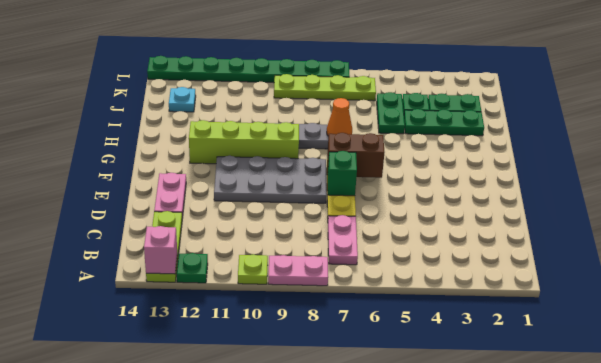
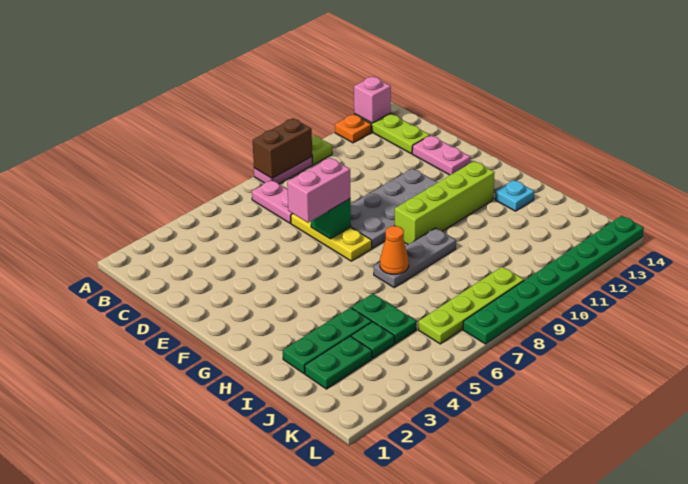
green plate A12 level 1 -> orange plate A12 level 1
none -> pink brick E6:E7 level 3
brown brick F6:F7 level 2 -> brown brick A8:A9 level 2
cyan plate J13 level 1 -> cyan plate H13 level 1

